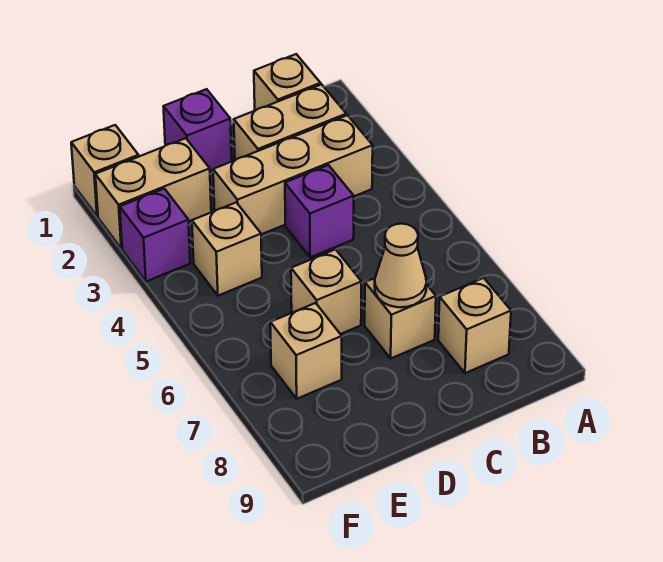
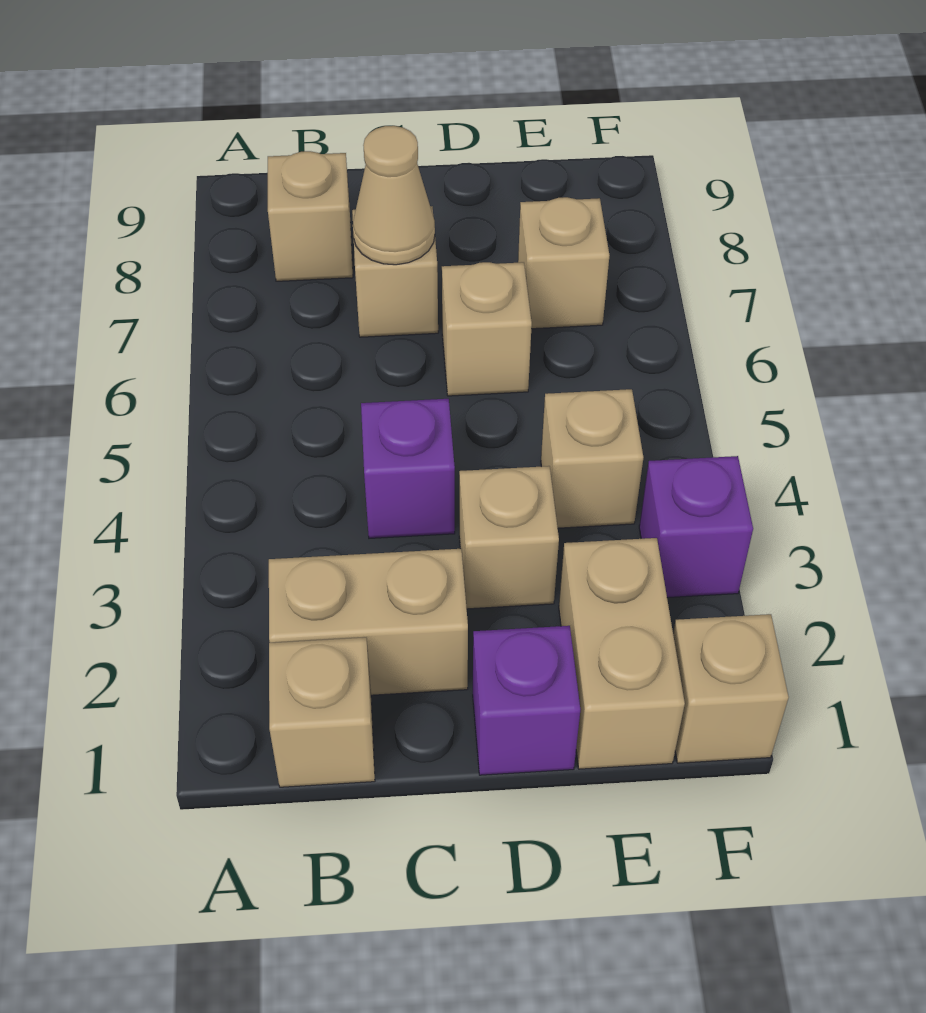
tan brick B3:D3 level 1 -> tan brick D3 level 1
tan brick E2:F2 level 1 -> tan brick E1:E2 level 1

